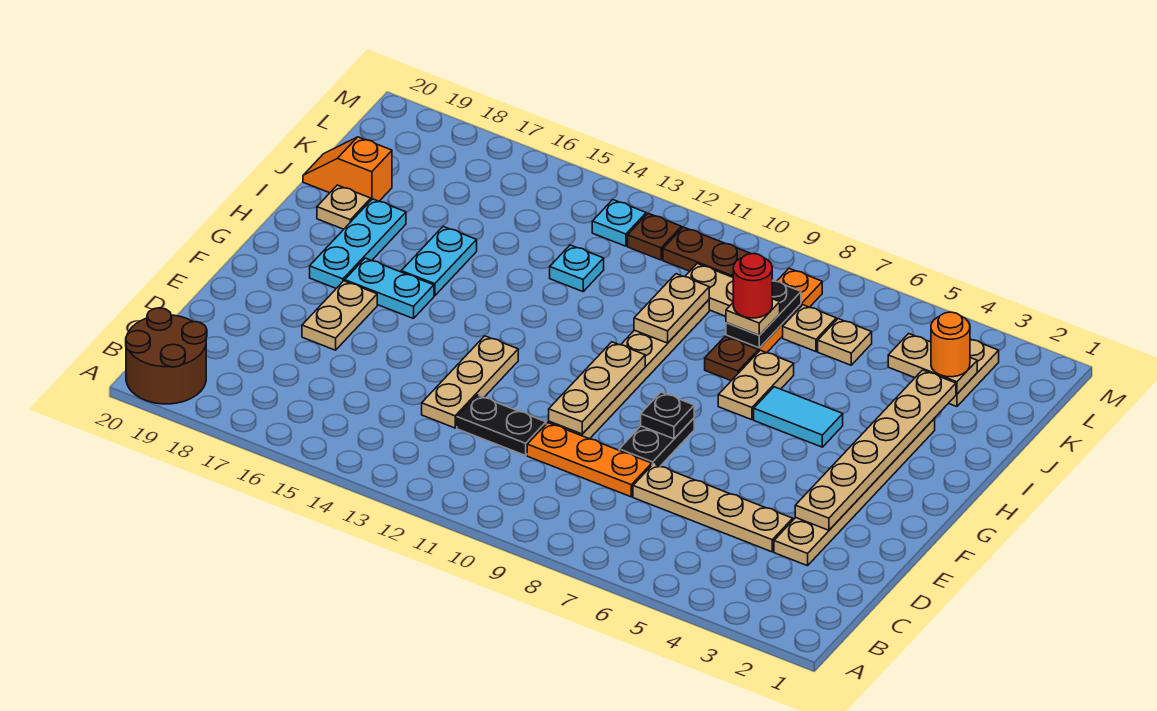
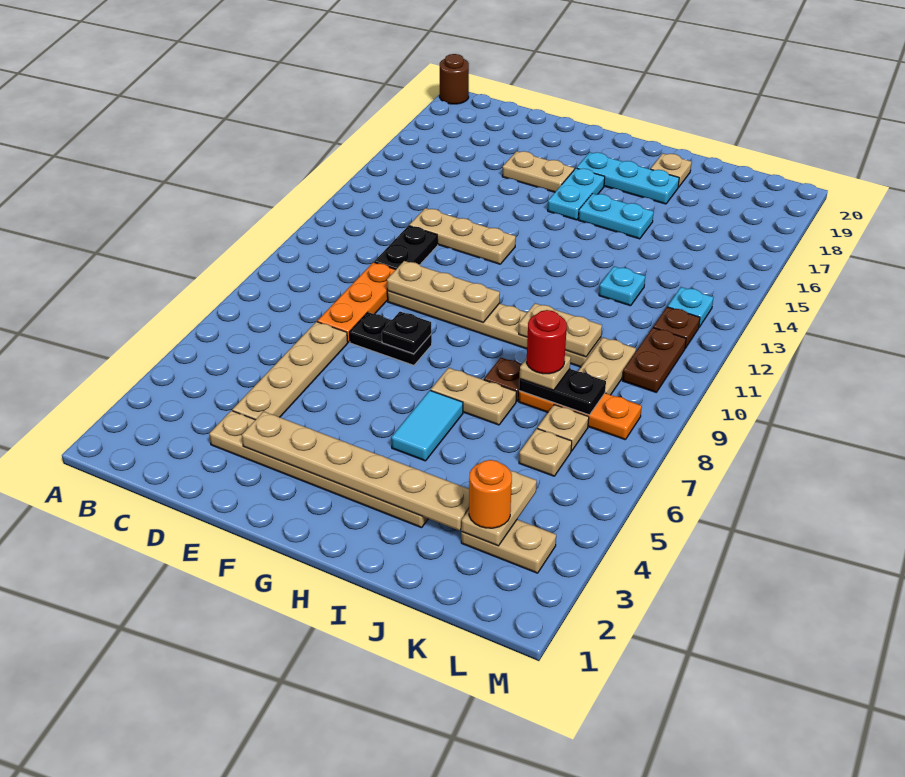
brown round brick A19:B20 level 1 -> brown round brick A20 level 1
orange slope J19:J20 level 1 top 19 -> none

